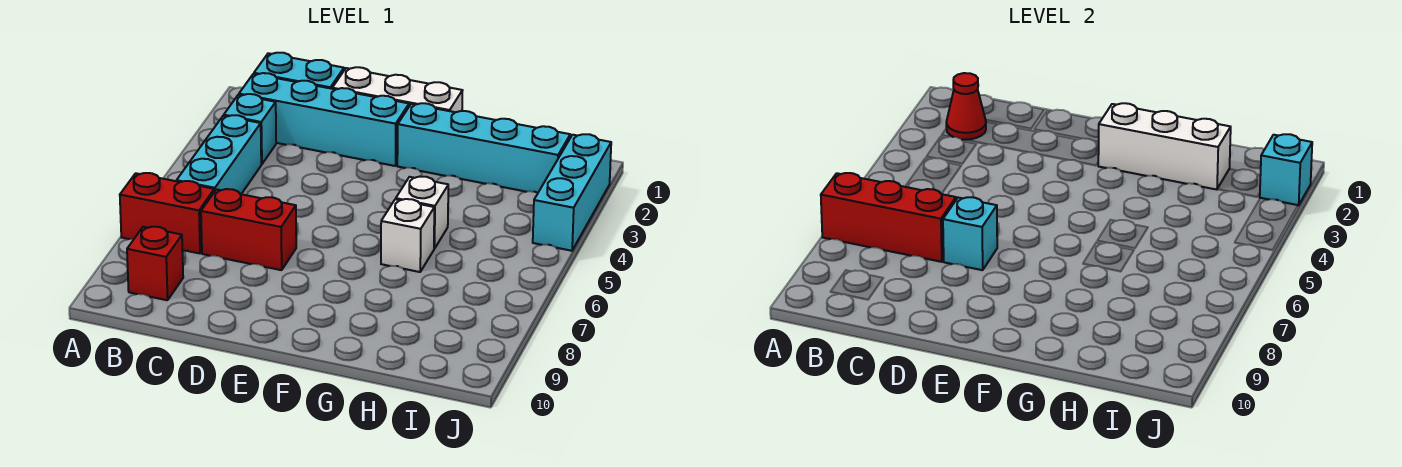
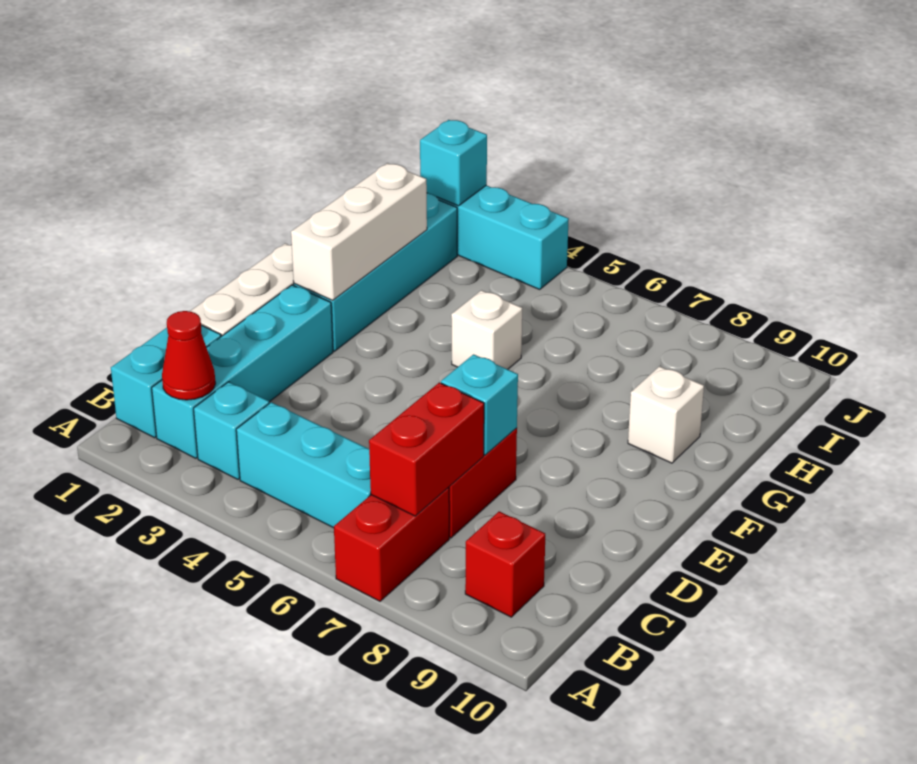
red brick A7:C7 level 2 -> red brick B7:C7 level 2
white brick G6 level 1 -> white brick G9 level 1

